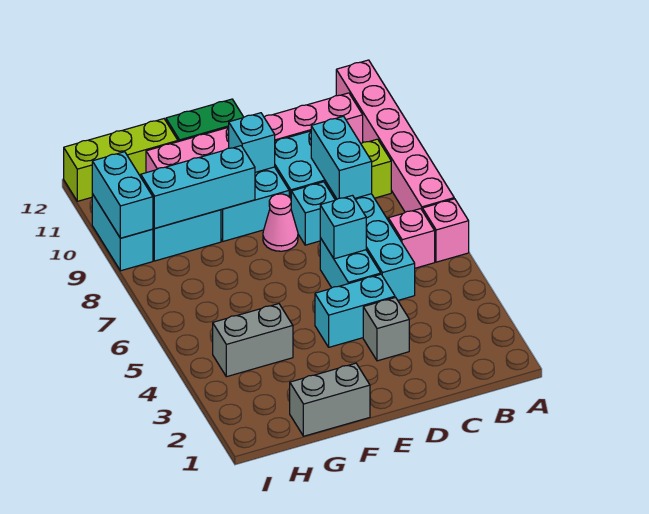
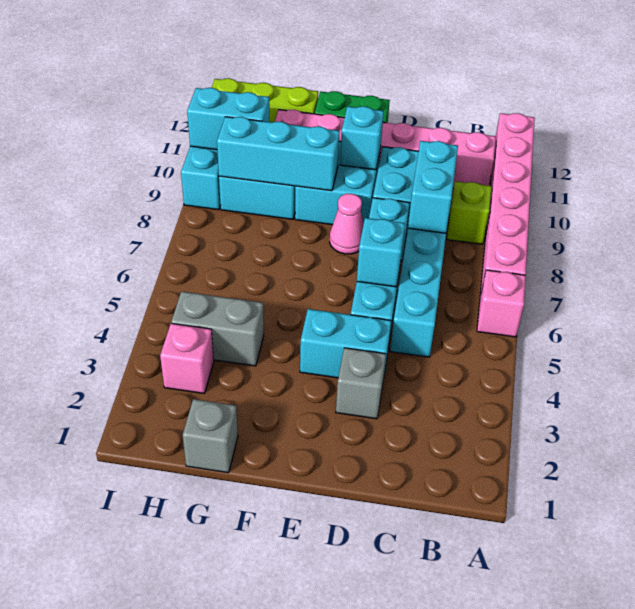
pink brick B6 level 1 -> pink brick H3 level 1
grey brick F1:G1 level 1 -> grey brick G1 level 1
cyan brick I9:I10 level 2 -> cyan brick H10:I10 level 2

